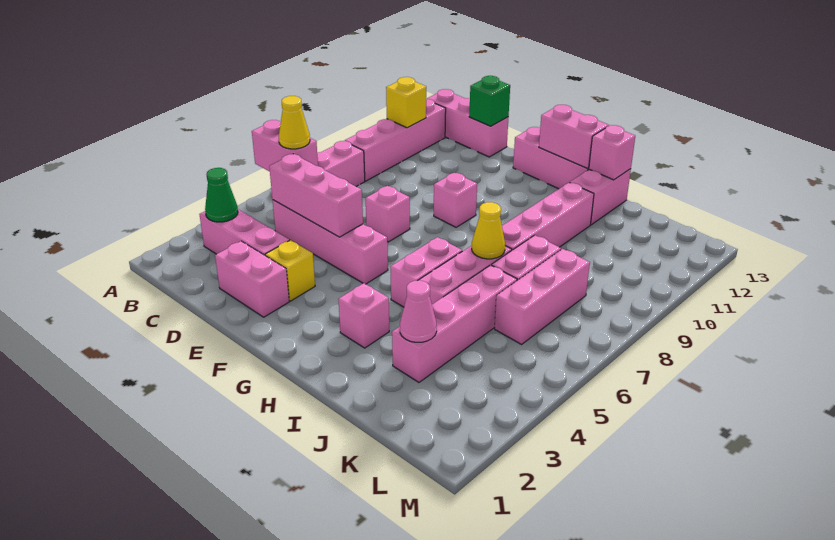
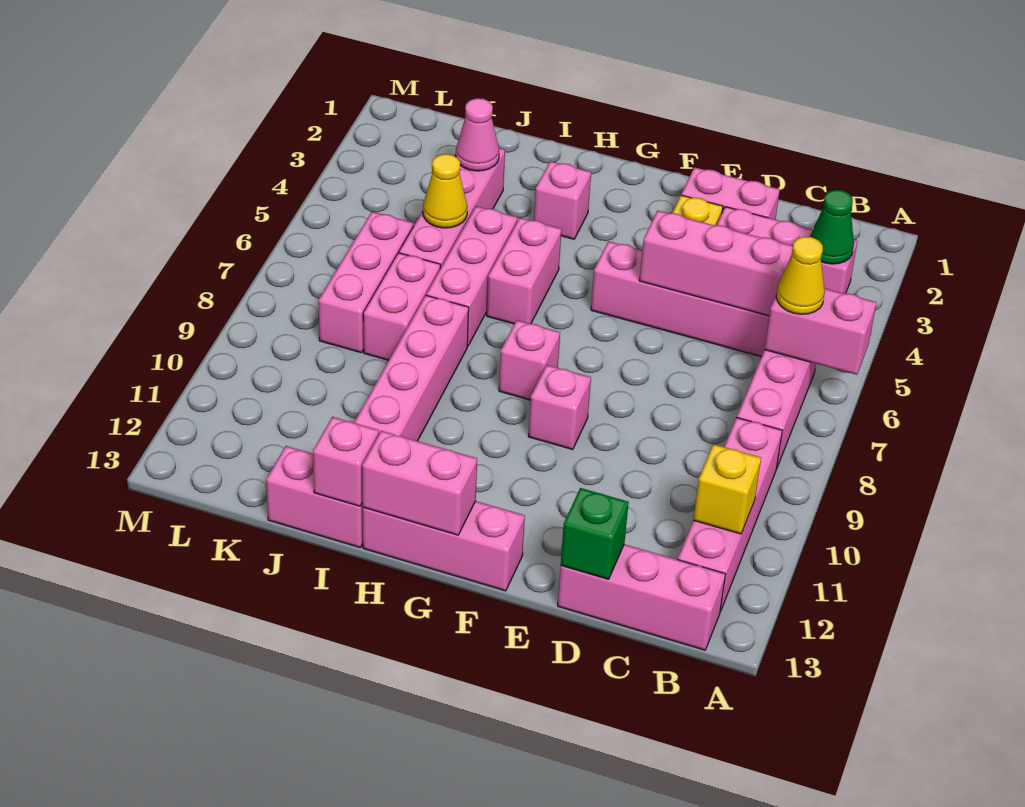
pink brick E7 level 1 -> pink brick G8 level 1
yellow cone I7 level 2 -> yellow cone J5 level 2
pink brick I12:I13 level 1 -> pink brick I13:J13 level 1

